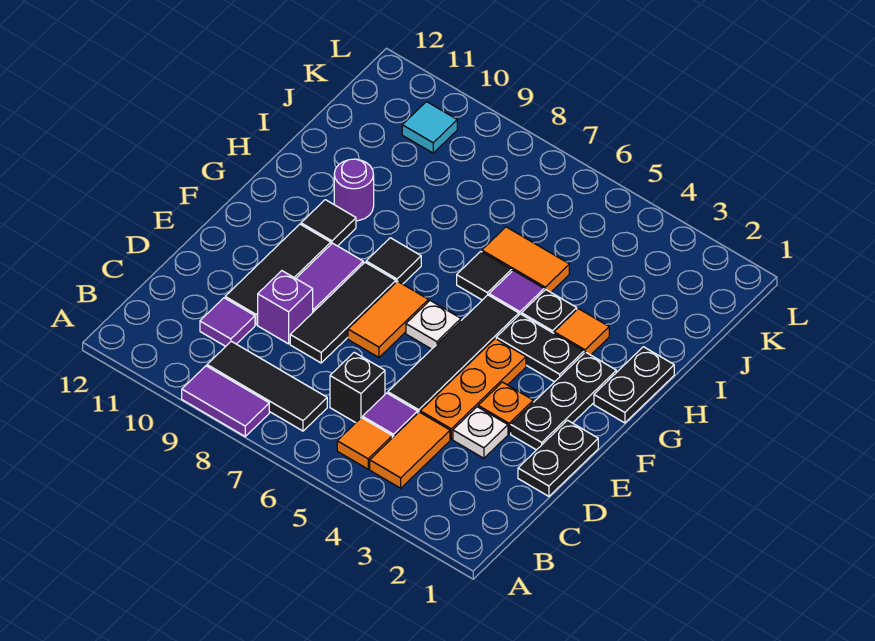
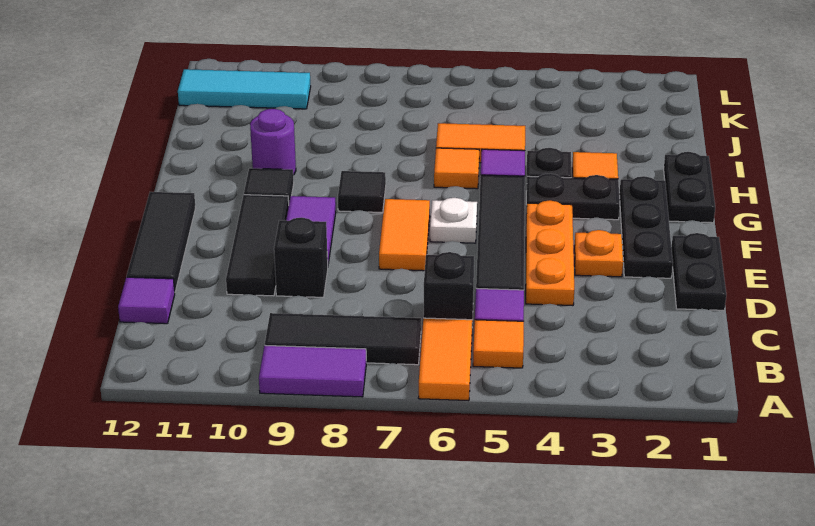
orange tile B4:C4 level 1 -> orange tile A6:B6 level 1
purple tile C10 level 1 -> purple tile C12 level 1
white plate D3 level 1 -> none
black tile D8:F8 level 1 -> black tile D12:F12 level 1
purple brick D9 level 1 -> black brick D9 level 1
black tile H6 level 1 -> orange tile H6 level 1
cyan tile K10 level 1 -> cyan tile K10:K12 level 1

